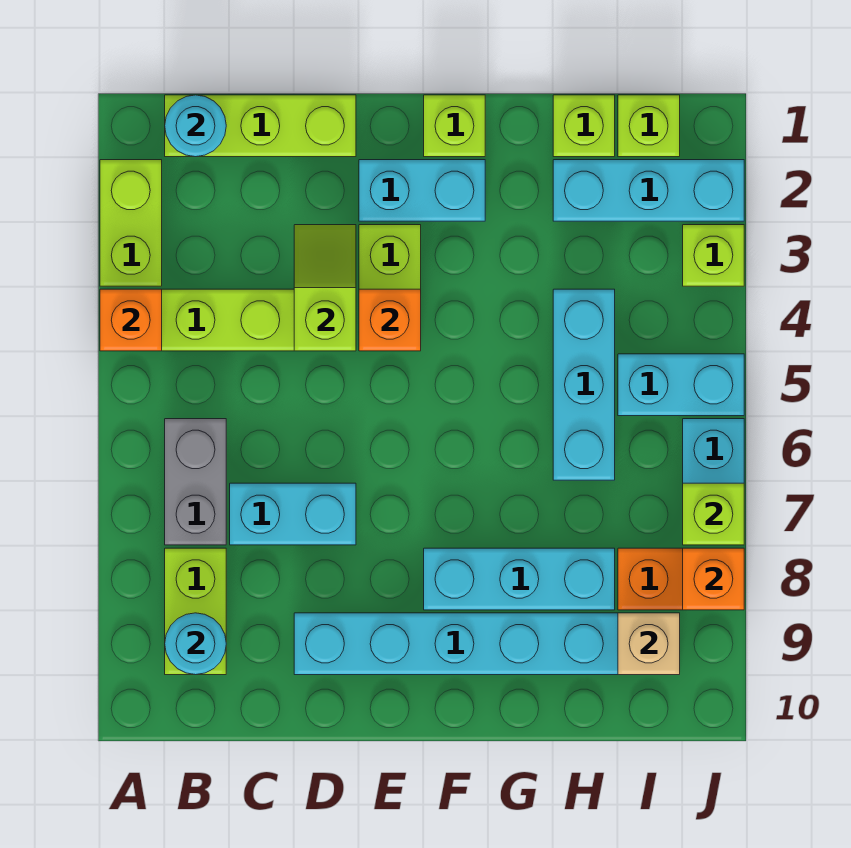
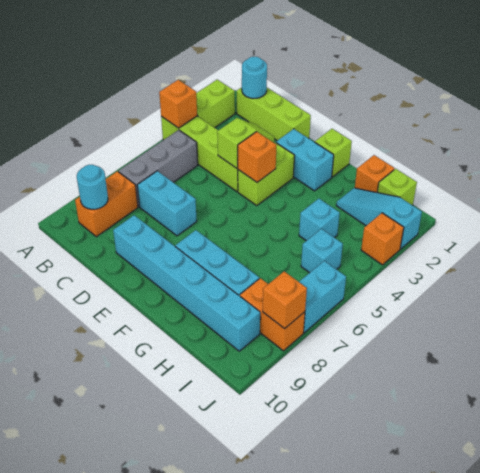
grey brick B6:B7 level 1 -> grey brick B5:B7 level 1
lime brick B8:B9 level 1 -> orange brick B8:B9 level 1
lime brick H1 level 1 -> orange brick H1 level 1
cyan brick H2:J2 level 1 -> cyan slope H2:J2 level 1 top J
cyan brick H4:H6 level 1 -> cyan brick H4 level 1
cyan brick I5:J5 level 1 -> cyan brick I5 level 1
tan brick I9 level 2 -> none
lime brick J3 level 1 -> orange brick J3 level 1
lime brick J7 level 2 -> none

